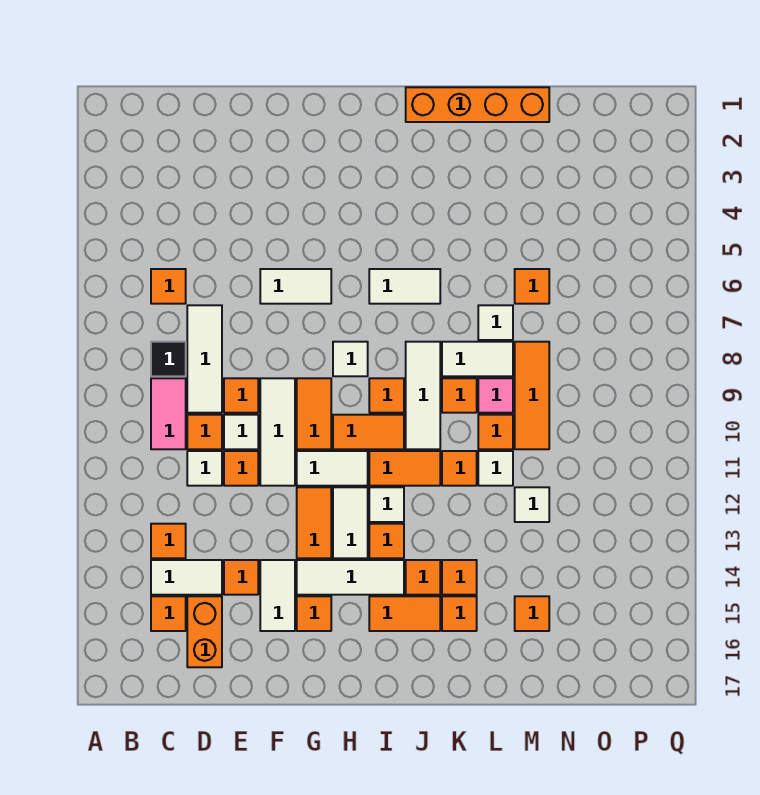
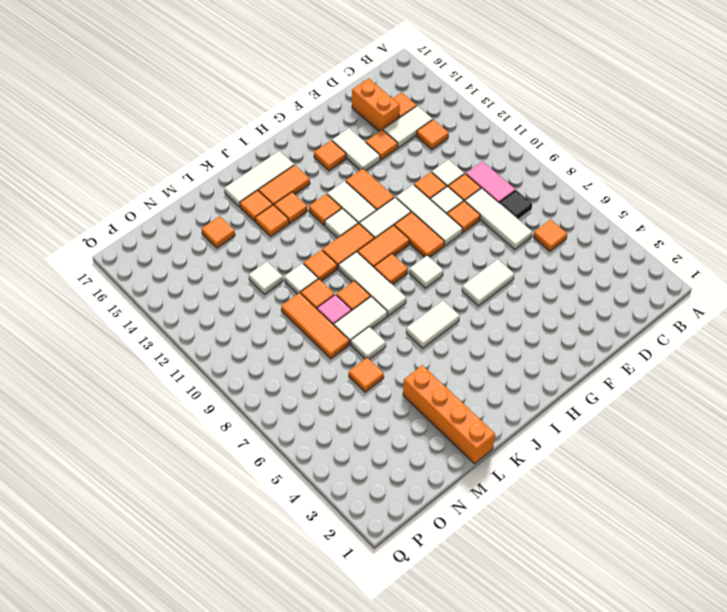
white tile G14:I14 level 1 -> white tile I16:K16 level 1
orange brick J1:M1 level 1 -> orange brick L1:L4 level 1

